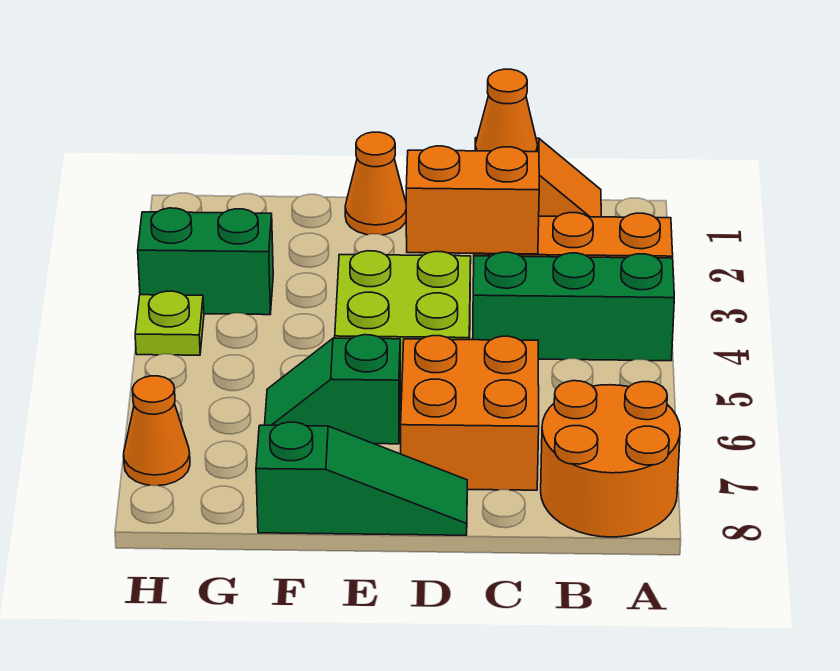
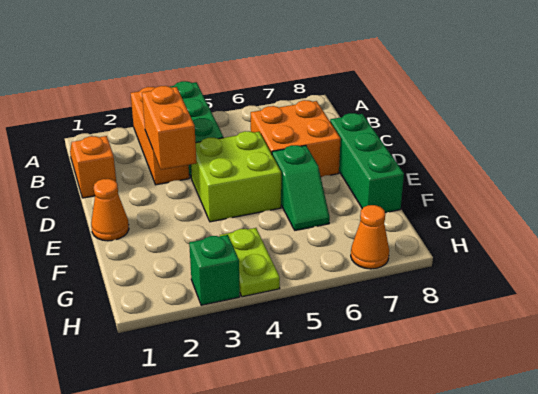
orange round brick A7:B8 level 1 -> none
orange cone C1 level 2 -> none
green slope D8:F8 level 1 top F -> green brick D8:F8 level 1
green brick G3:H3 level 1 -> green brick H3 level 1
lime plate H4 level 1 -> lime plate G4:H4 level 1

